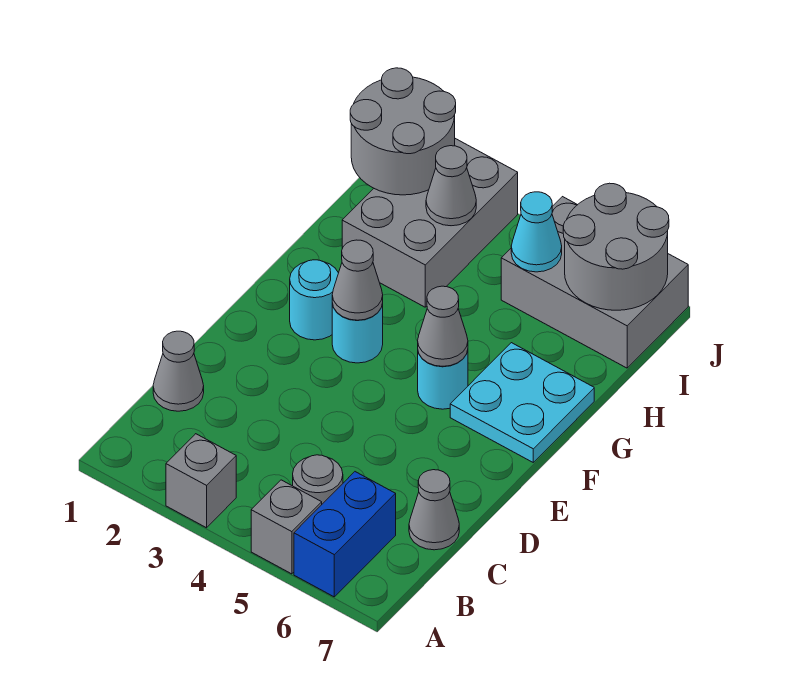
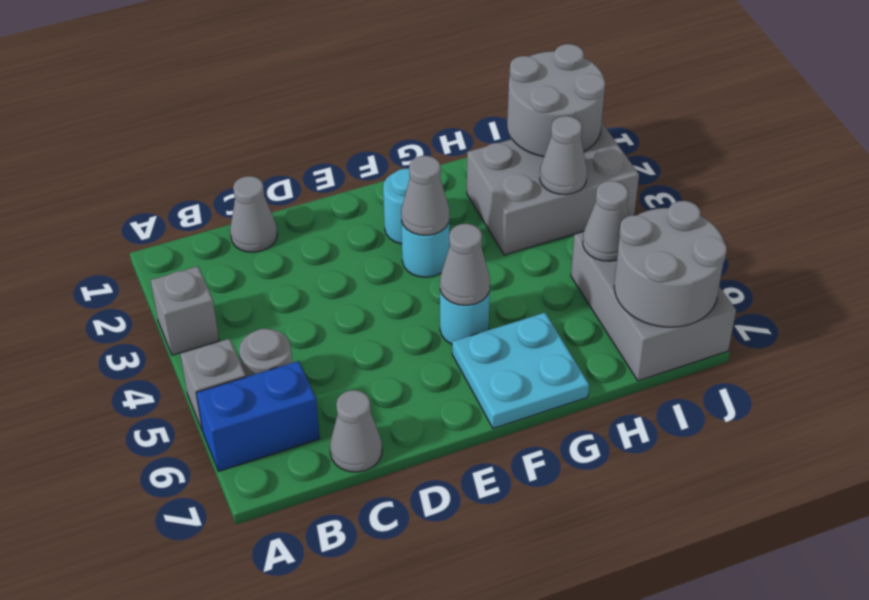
cyan cone I5 level 2 -> grey cone I5 level 2

